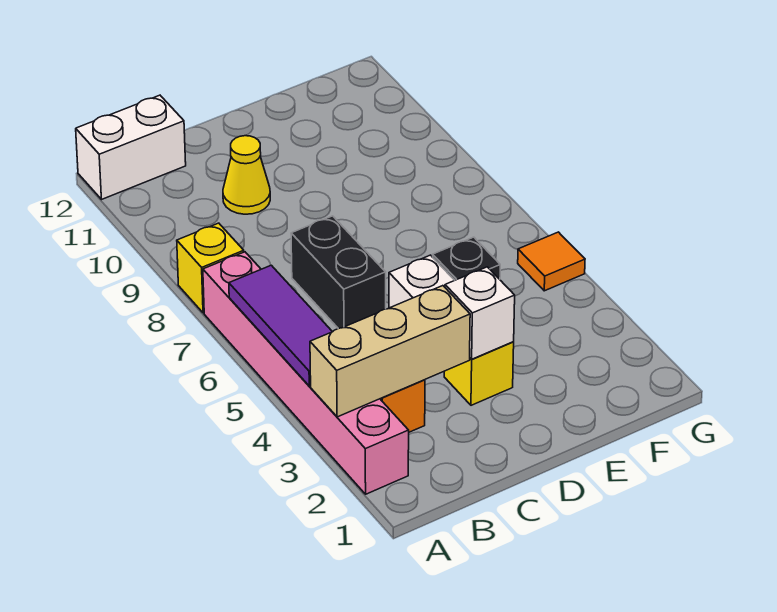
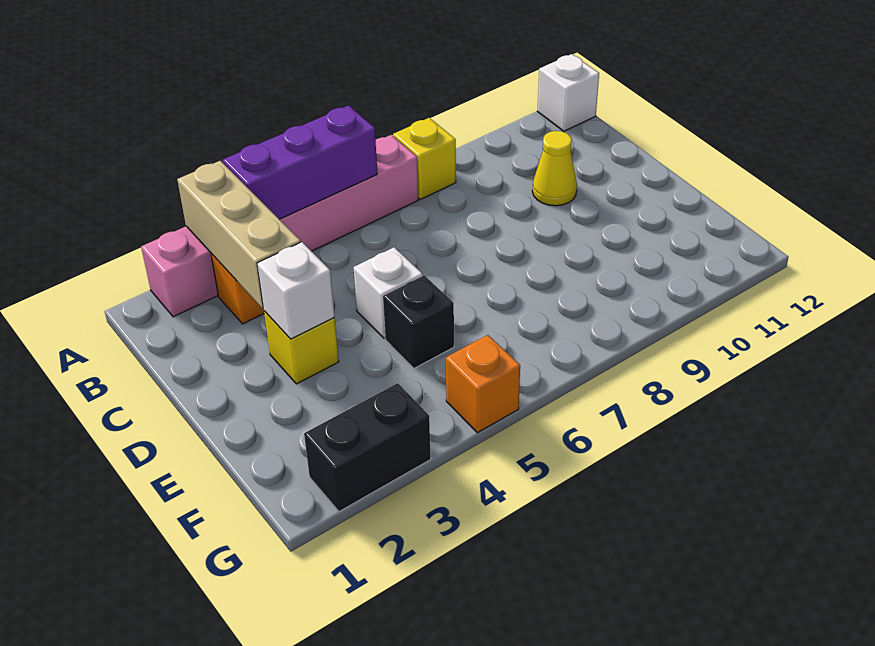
purple tile A4:A6 level 2 -> purple brick A4:A6 level 2
white brick A12:B12 level 1 -> white brick A12 level 1
black brick C6:C7 level 1 -> black brick G2:G3 level 1
orange tile G5 level 1 -> orange brick G5 level 1

